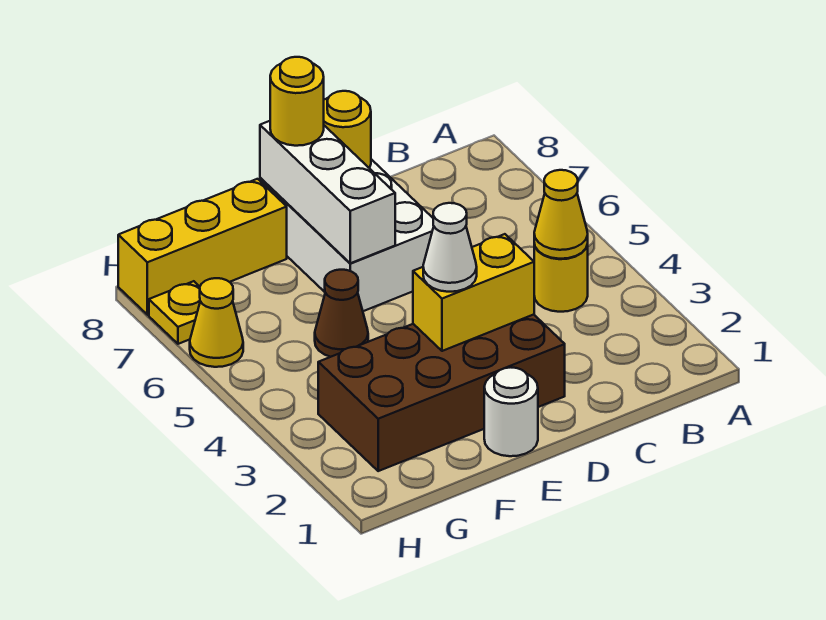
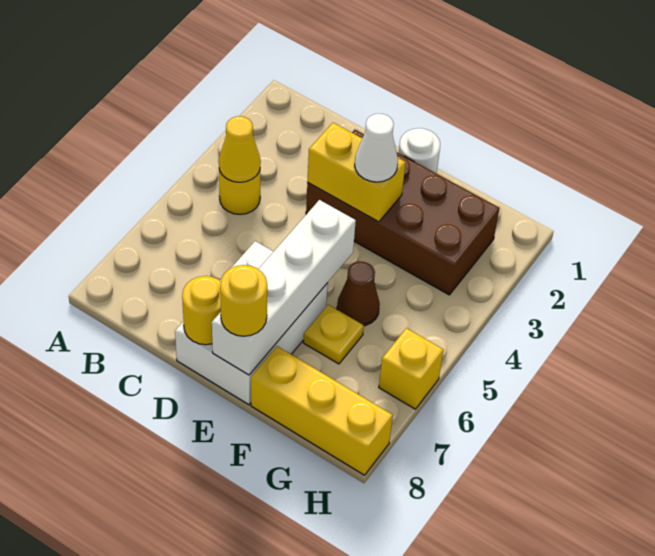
white brick E6:E8 level 2 -> white brick E5:E8 level 2
yellow cone H6 level 1 -> yellow brick H6 level 1
yellow plate H7 level 1 -> yellow plate F6 level 1

